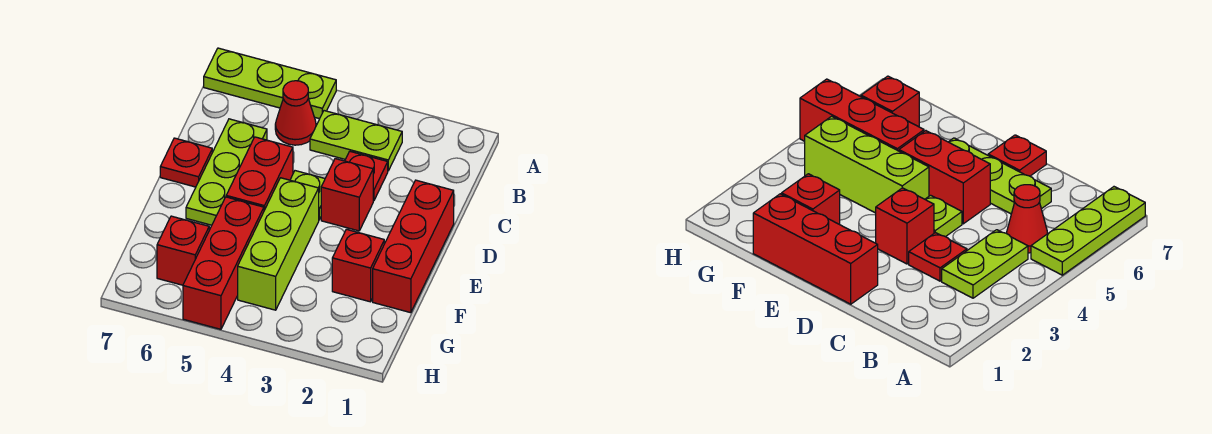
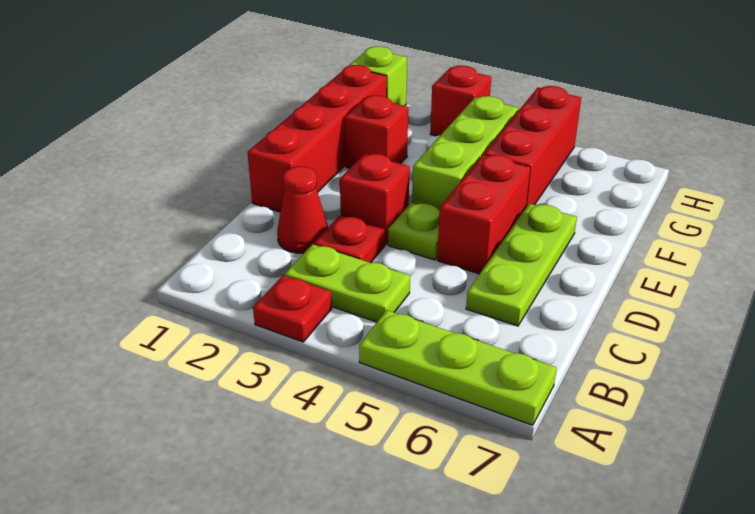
red cone B5 level 1 -> red cone C2 level 1
red brick D1:F1 level 1 -> red brick D1:G1 level 1
red plate D7 level 1 -> red plate A3 level 1
red brick G6 level 1 -> red brick H3 level 1
none -> lime brick H1 level 1

